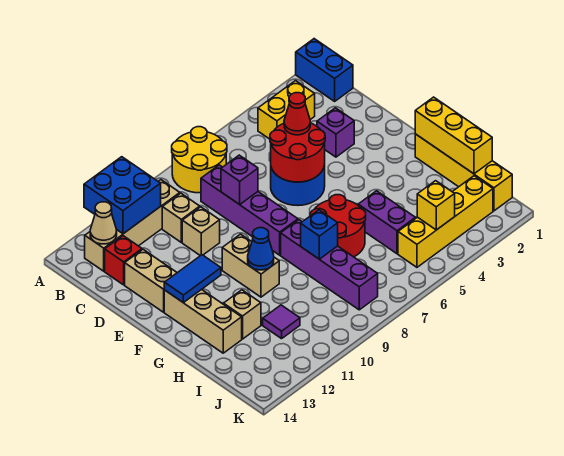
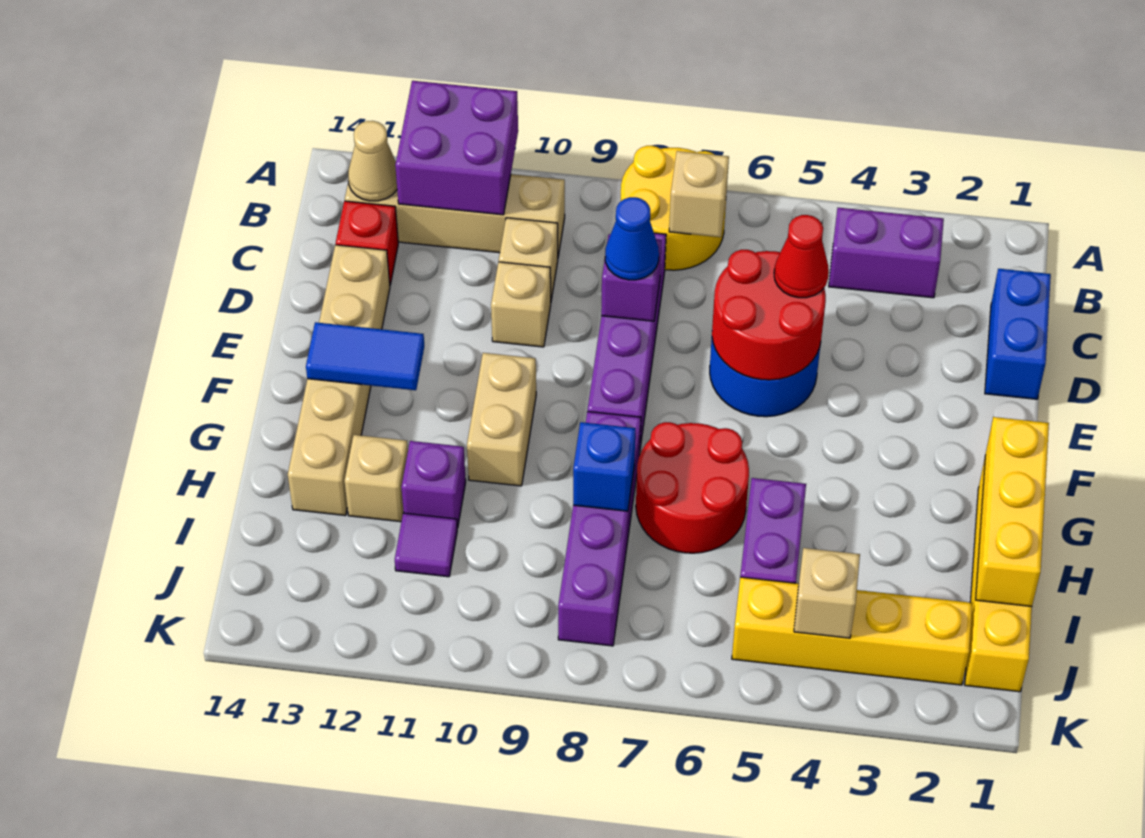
blue brick A1:B1 level 1 -> blue brick C1:D1 level 1
blue brick A11:B12 level 2 -> purple brick A11:B12 level 2
yellow brick B3:B4 level 1 -> purple brick B3:B4 level 1
none -> tan brick B7 level 2
purple brick D3 level 1 -> purple brick H11 level 1
blue cone G10 level 2 -> blue cone D8 level 3
yellow brick J4 level 2 -> tan brick J4 level 2

